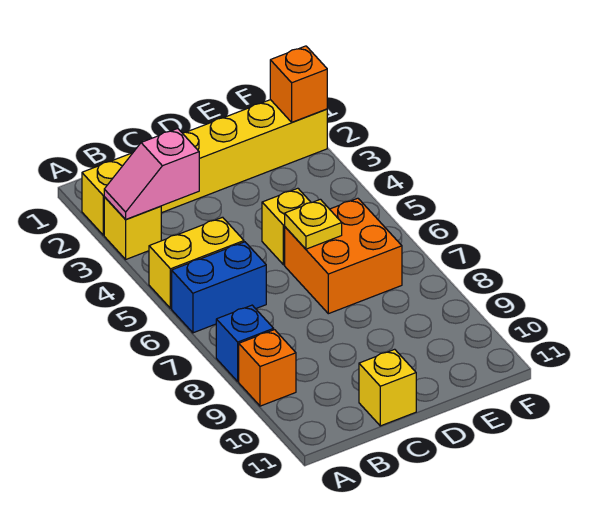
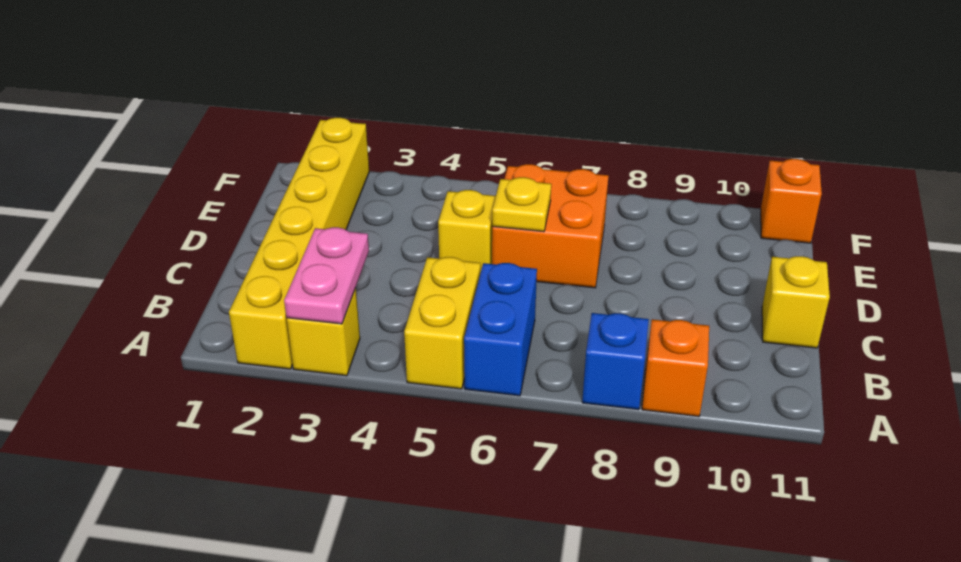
pink slope A3:B3 level 2 top B -> pink plate A3:B3 level 2
orange brick F2 level 2 -> orange brick F11 level 1

